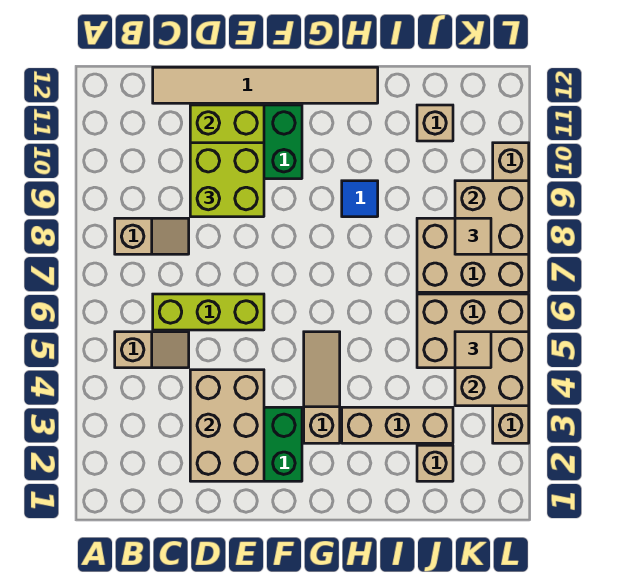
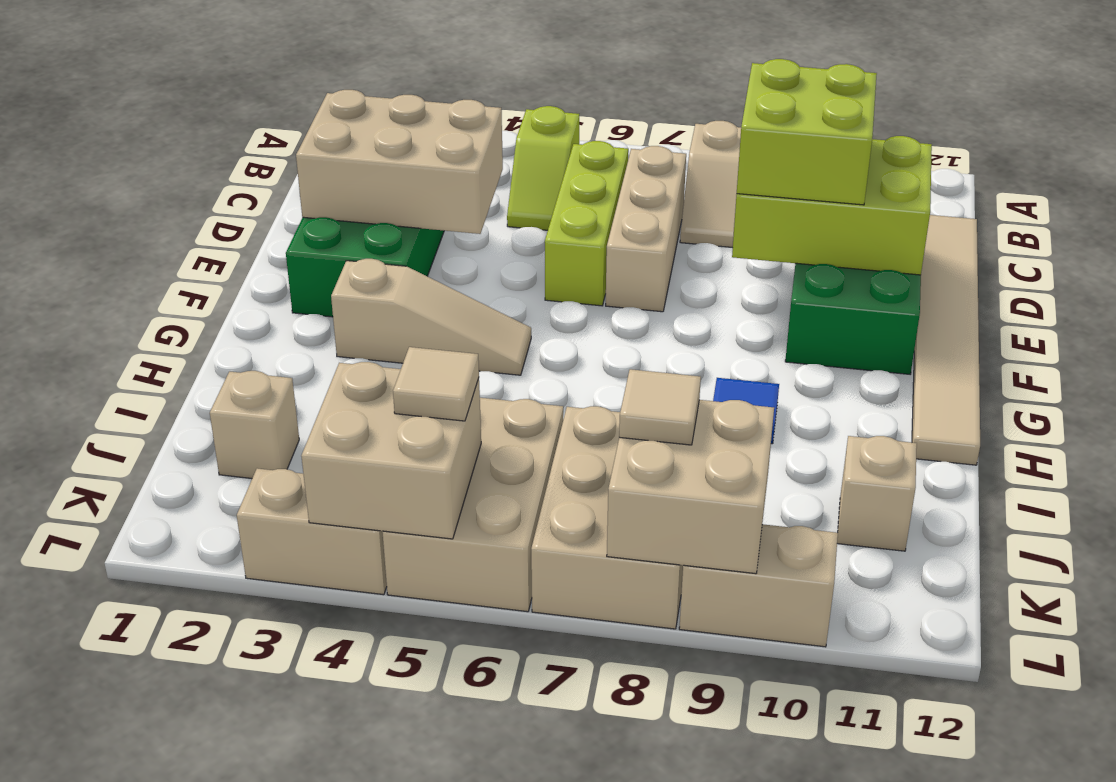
tan slope B5:C5 level 1 top B -> lime slope B5:C5 level 1 top B
tan brick H3:J3 level 1 -> tan brick C7:E7 level 1

